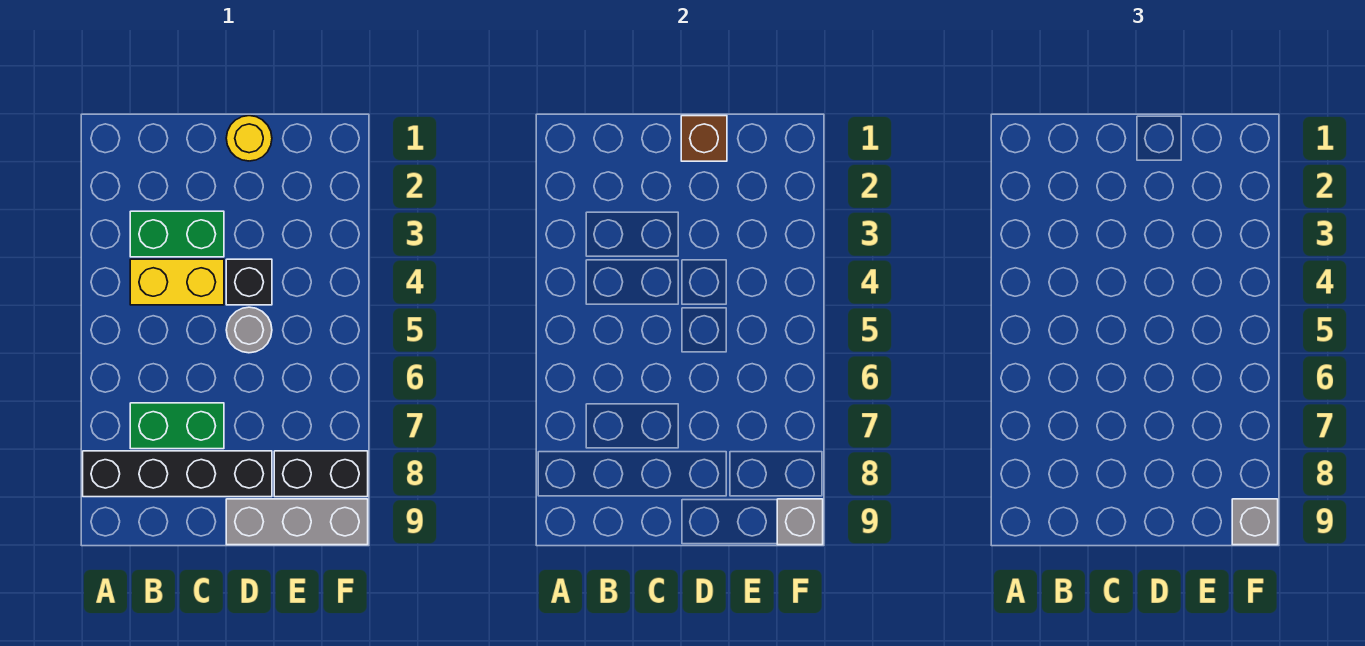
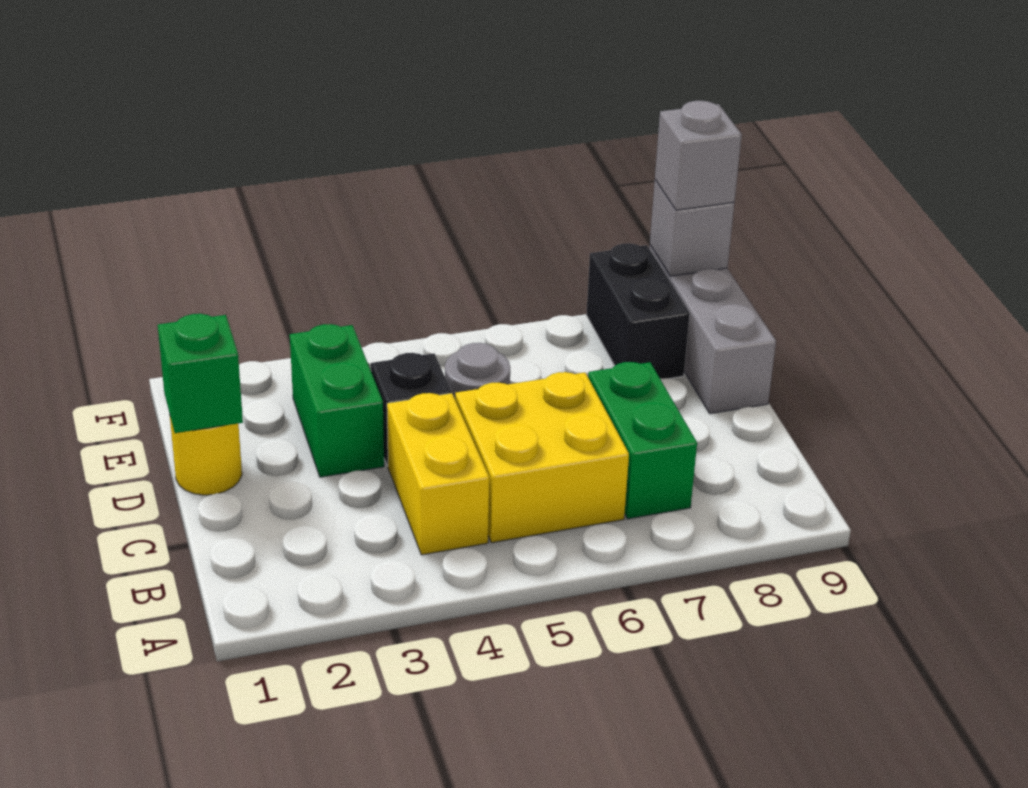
black brick A8:D8 level 1 -> none
green brick B3:C3 level 1 -> green brick D3:E3 level 1
none -> yellow brick B5:C6 level 1
brown brick D1 level 2 -> green brick D1 level 2

